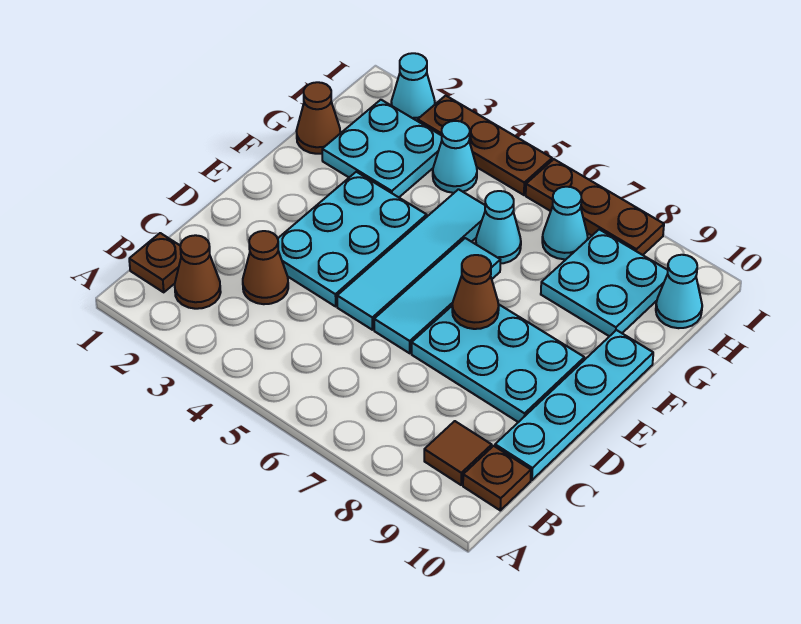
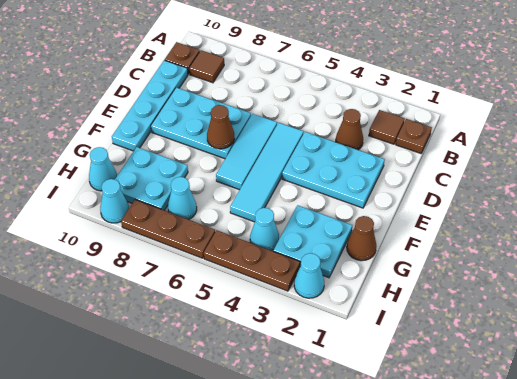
brown cone B2 level 1 -> brown tile B2 level 1
cyan plate D3:F4 level 1 -> cyan plate D2:E4 level 1
cyan cone G6 level 1 -> cyan cone I9 level 1

